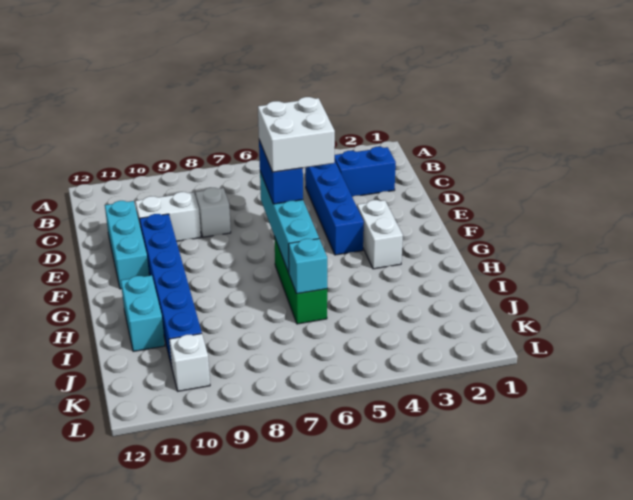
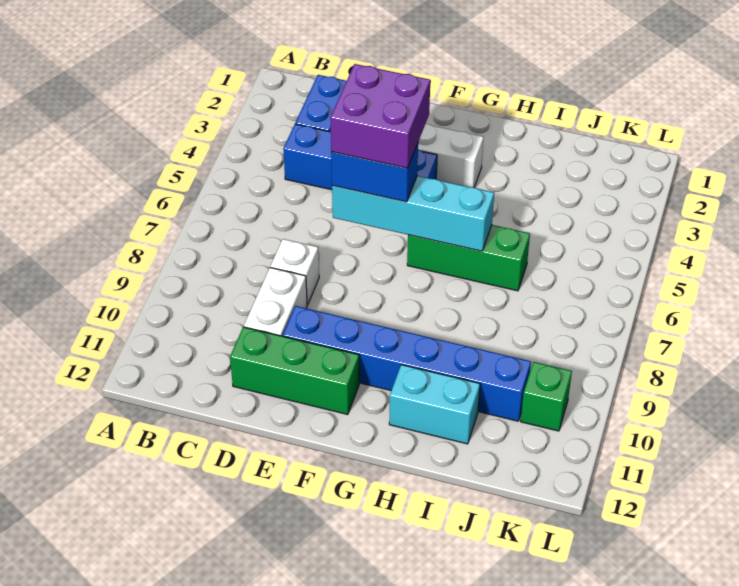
cyan brick D11:F11 level 1 -> green brick D11:F11 level 1
white brick E5:F6 level 4 -> purple brick E5:F6 level 4
cyan brick I6 level 2 -> none
white brick K10 level 1 -> green brick K10 level 1

